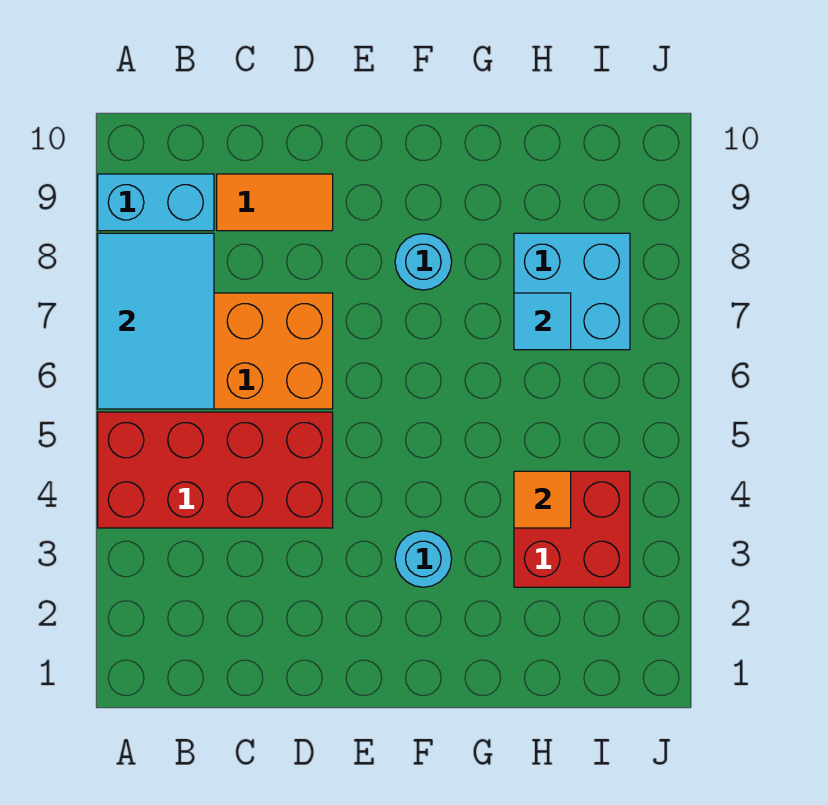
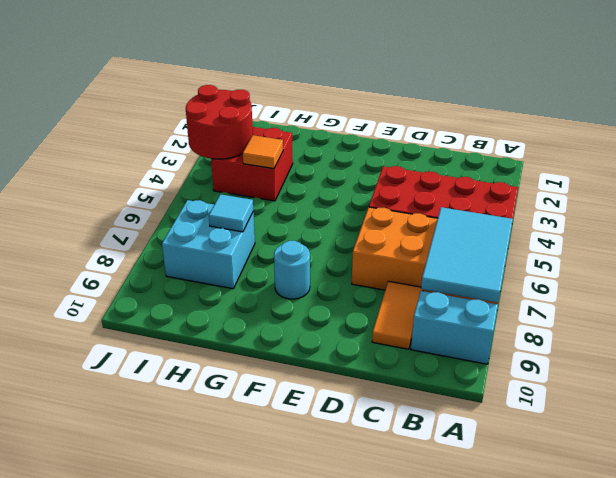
orange tile C9:D9 level 1 -> orange tile C8:C9 level 1
cyan round brick F3 level 1 -> none
none -> red round brick I3:J4 level 2

